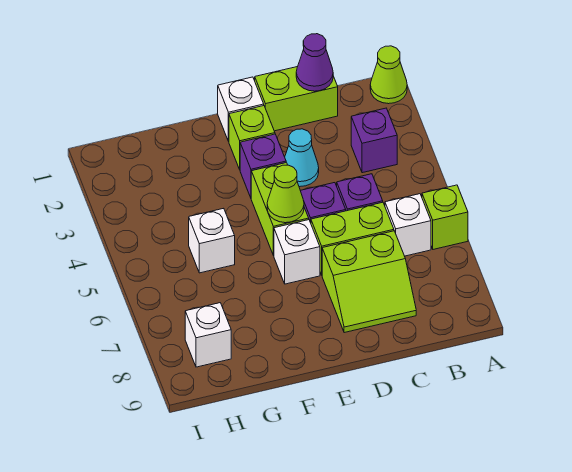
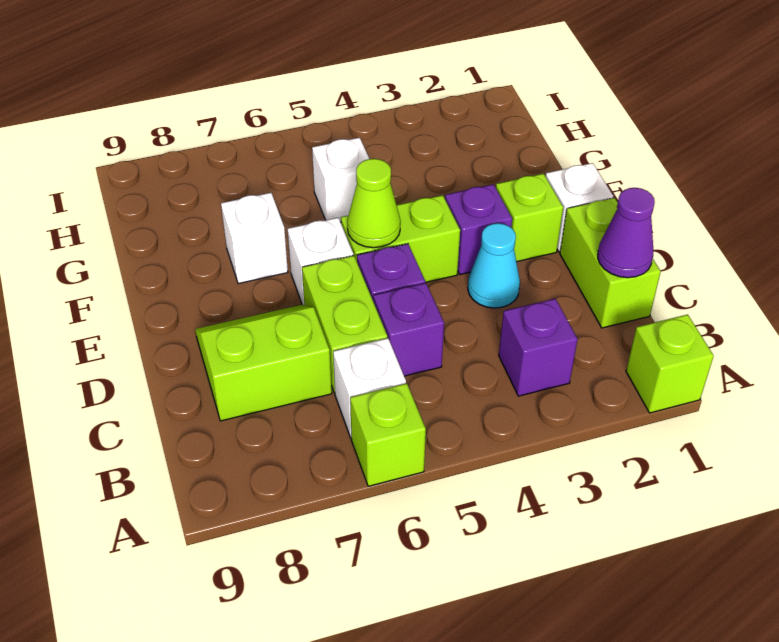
lime cone A1 level 1 -> lime brick A1 level 1
lime slope C7:D8 level 1 top 7 -> lime slope C7:D8 level 1 top C
white brick H8 level 1 -> white brick F7 level 1

